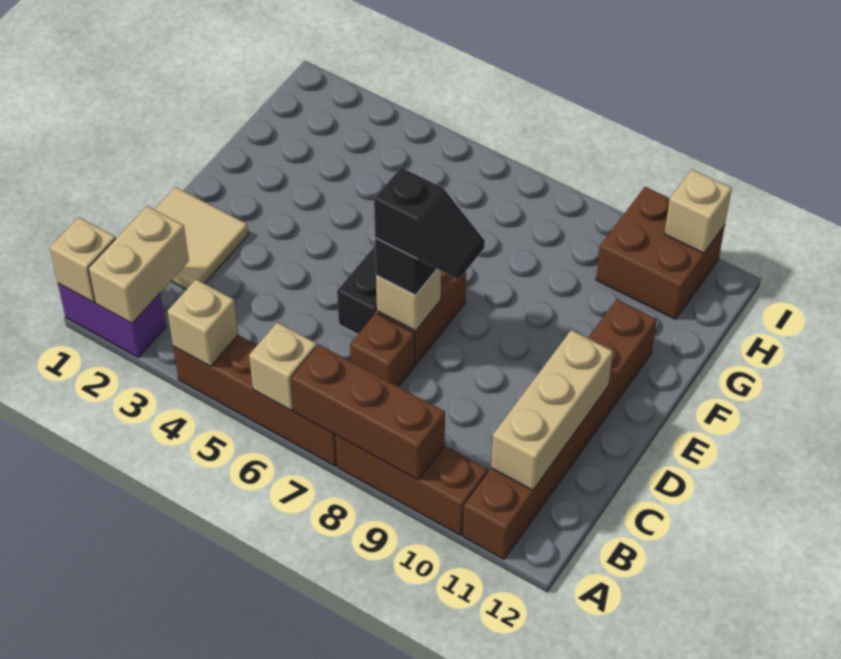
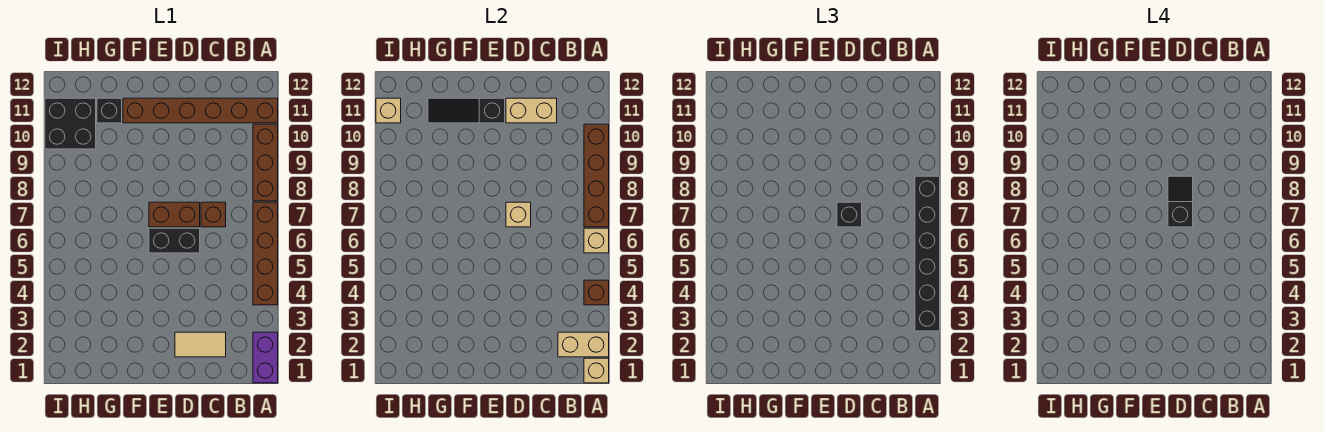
none -> black brick A3:A8 level 3
tan brick A4 level 2 -> brown brick A4 level 2
brown brick A7:A9 level 2 -> brown brick A7:A10 level 2
tan brick B11:D11 level 2 -> tan brick C11:D11 level 2
tan tile C1:D2 level 1 -> tan tile C2:D2 level 1
none -> black slope E11:G11 level 2 top E
none -> black brick G11 level 1
brown brick H10:I11 level 1 -> black brick H10:I11 level 1

